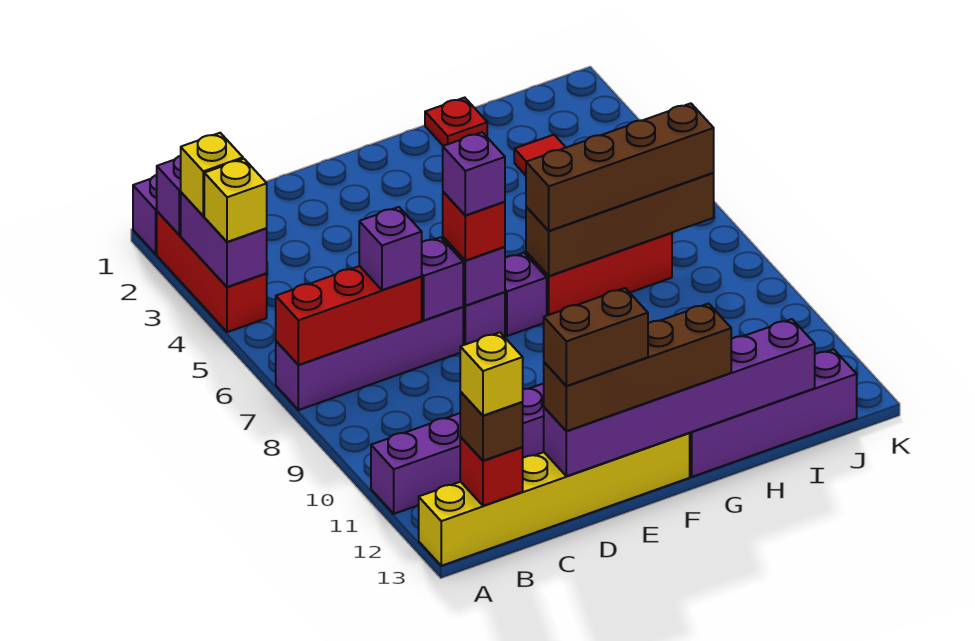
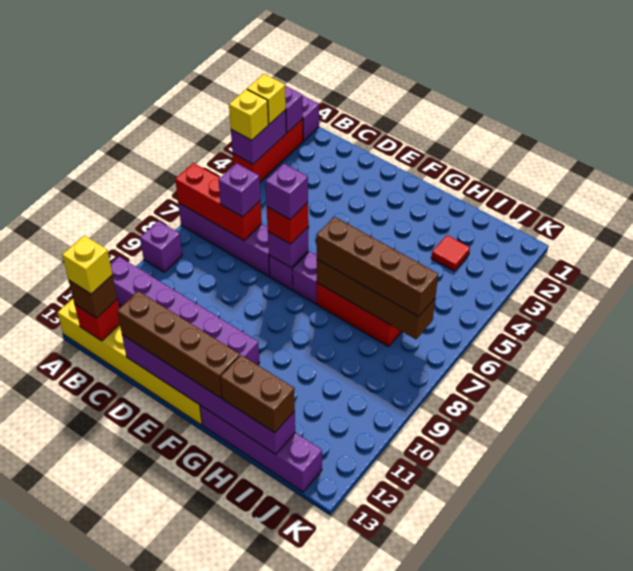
purple brick D7 level 2 -> purple brick A9 level 1
brown brick D13:E13 level 4 -> brown brick H13:I13 level 3
red plate H1 level 1 -> none

